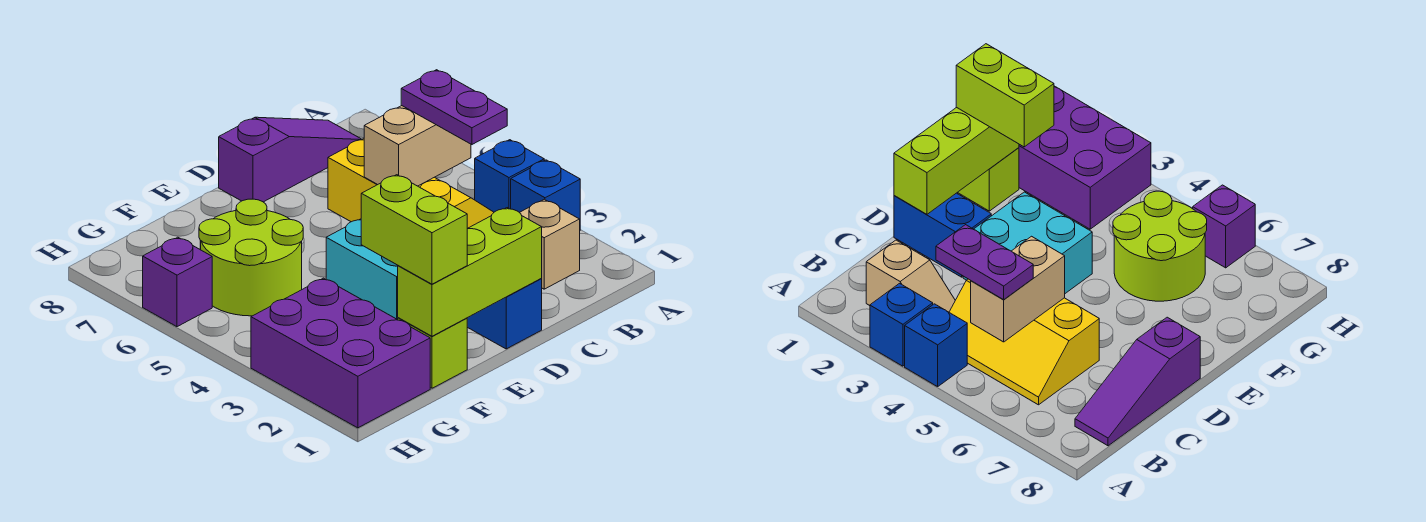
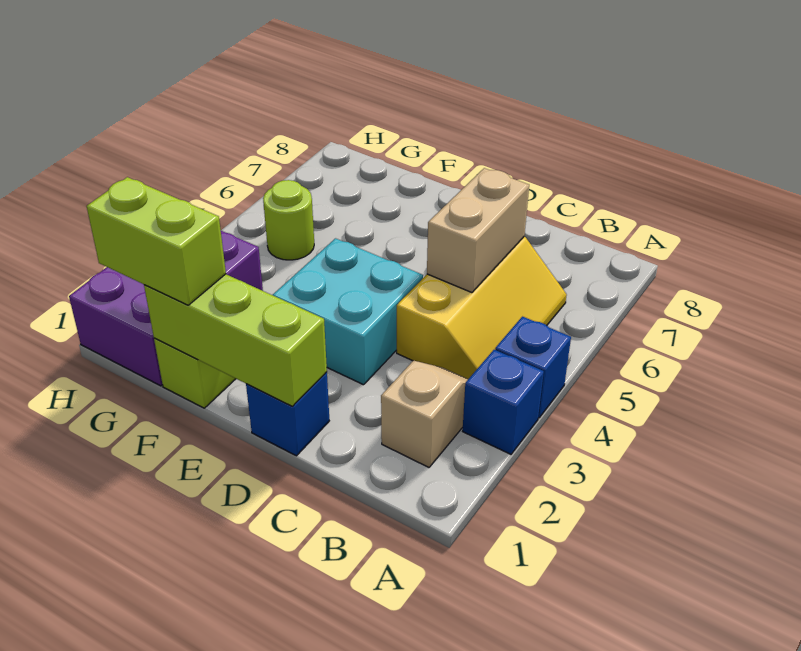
purple plate B4:B5 level 3 -> none
tan brick B5:C5 level 2 -> tan brick C5:C6 level 2
purple slope B8:D8 level 1 top D -> none
blue brick D1:D2 level 1 -> blue brick D1 level 1
lime brick F1:F2 level 3 -> lime brick F1:G1 level 3
lime round brick F5:G6 level 1 -> lime round brick G5 level 1
purple brick H6 level 1 -> none

